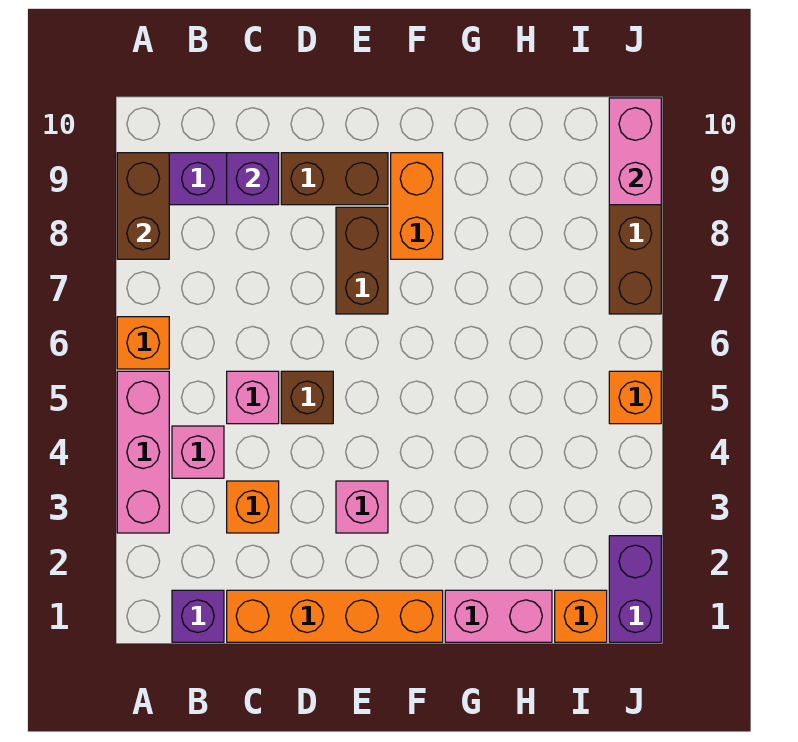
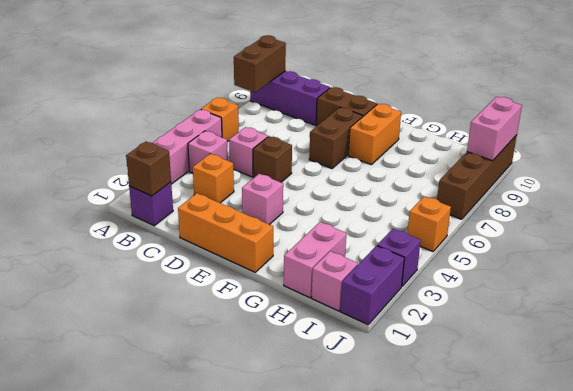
none -> brown brick B1 level 2
orange brick C1:F1 level 1 -> orange brick D1:F1 level 1
purple brick C9 level 2 -> purple brick J3 level 1
pink brick G1:H1 level 1 -> pink brick H1:H2 level 1
orange brick I1 level 1 -> pink brick I1 level 1

